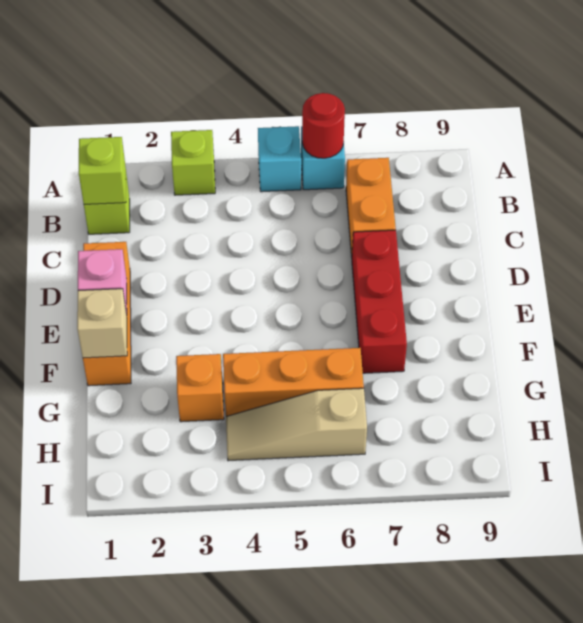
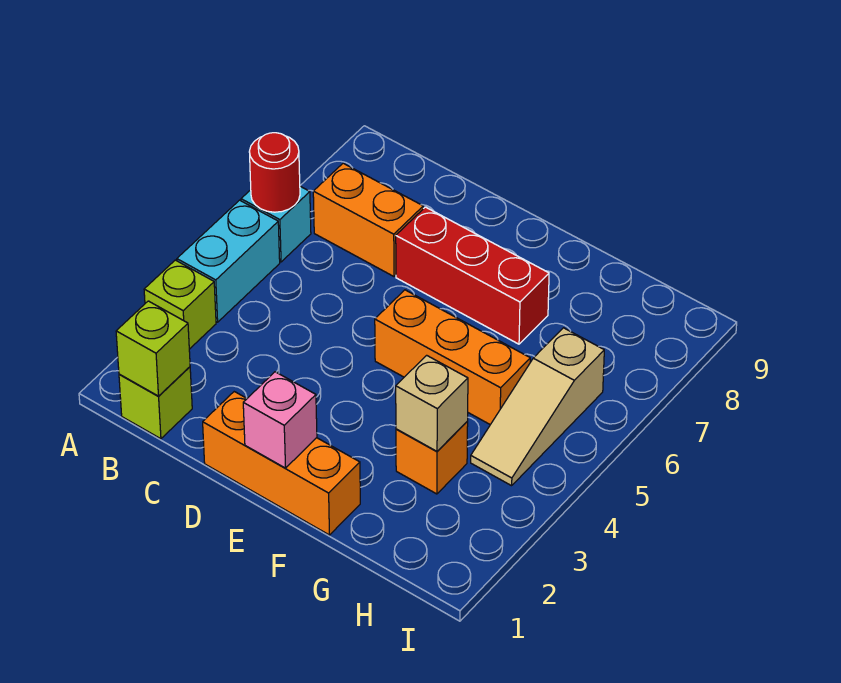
cyan brick A5 level 1 -> cyan brick A4:A5 level 1
tan brick F1 level 2 -> tan brick G3 level 2
orange brick G4:G6 level 1 -> orange brick E5:G5 level 1

